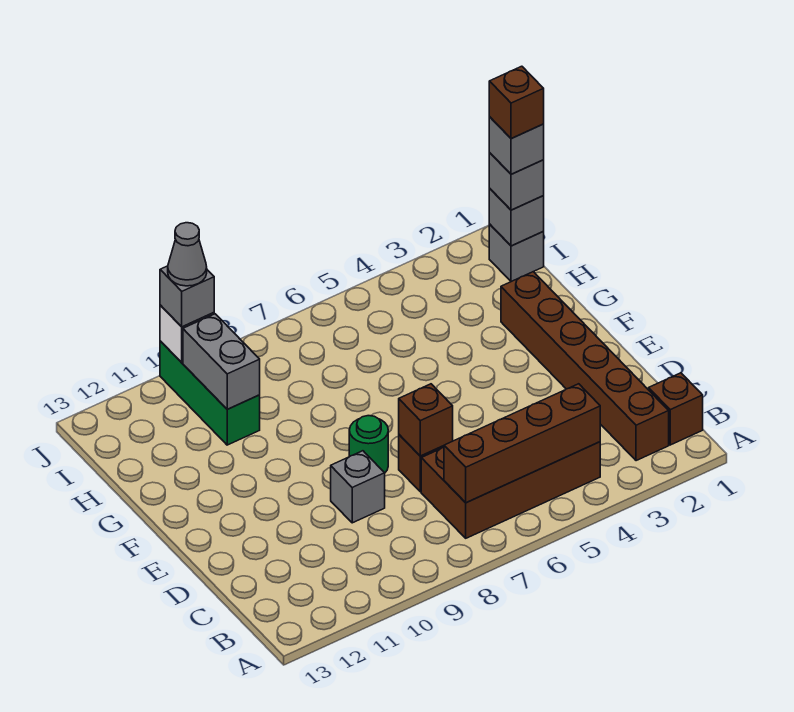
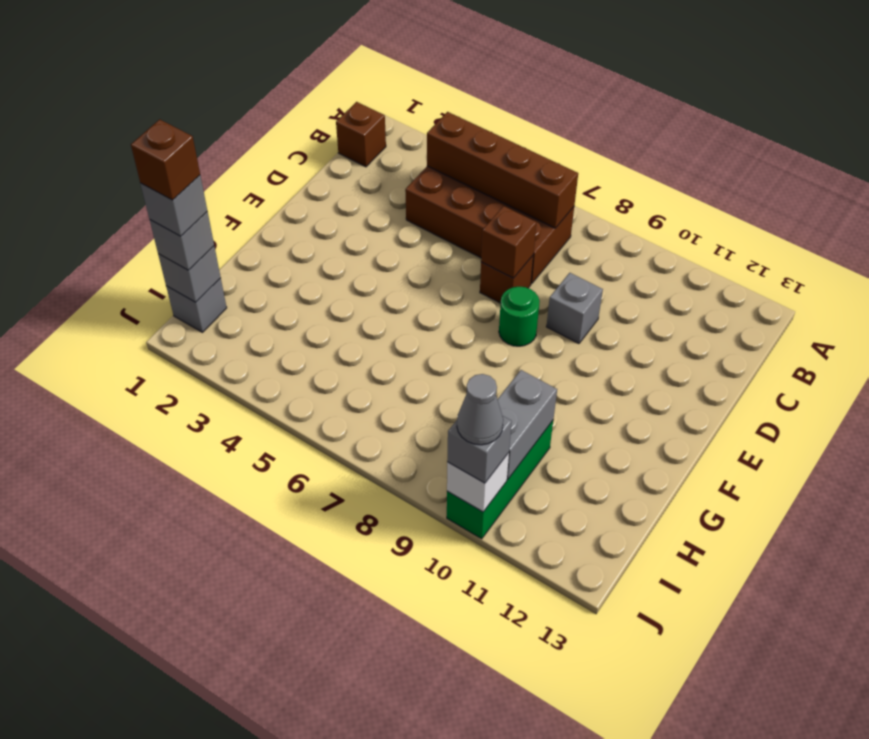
brown brick B2:G2 level 1 -> none

